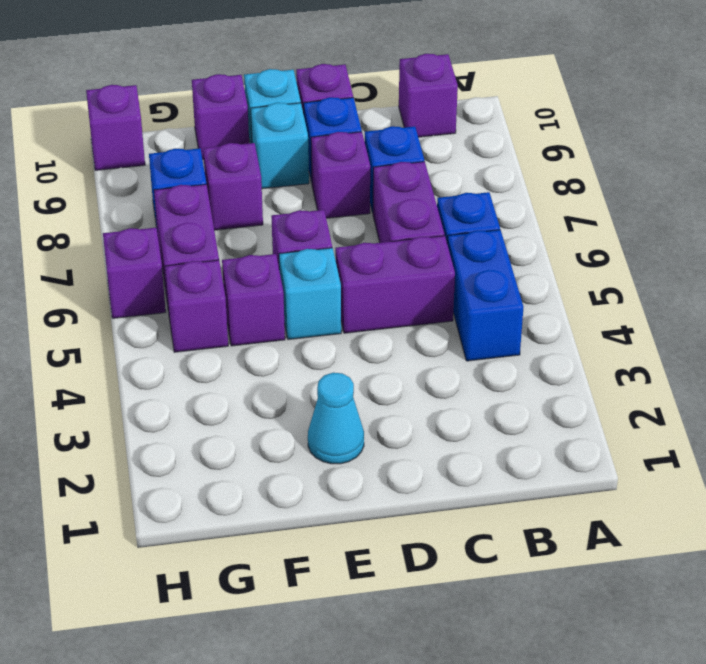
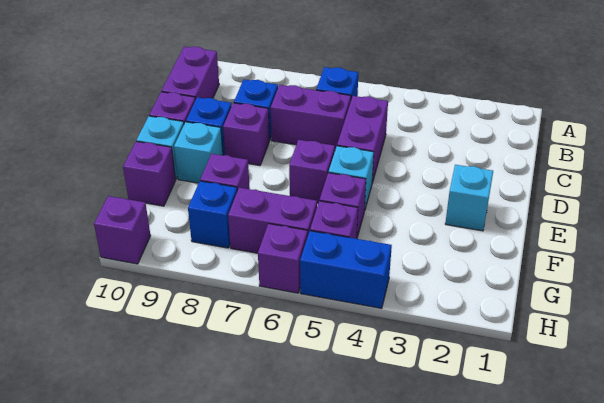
blue brick B4:B5 level 1 -> blue brick H4:H5 level 1
purple brick B10 level 1 -> purple brick B10:C10 level 1
cyan cone E2 level 1 -> cyan brick E2 level 1

